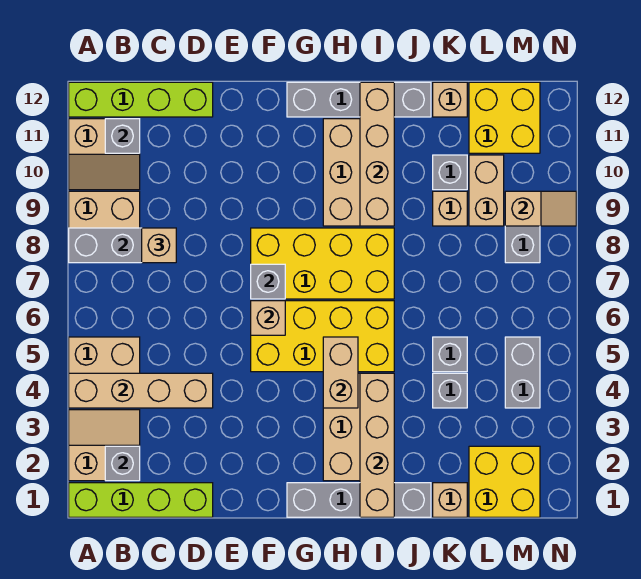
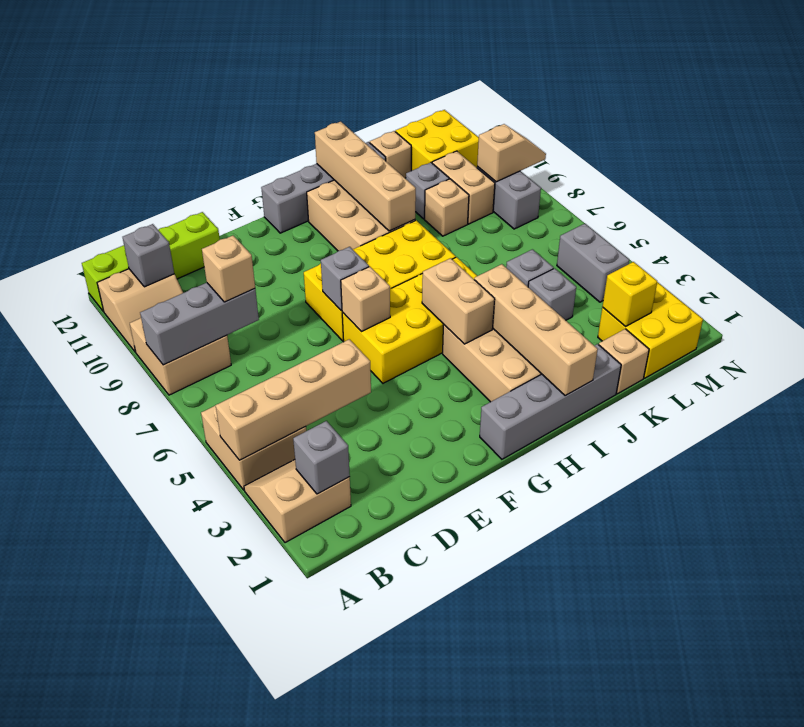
lime brick A1:D1 level 1 -> none
none -> yellow brick L2 level 2

